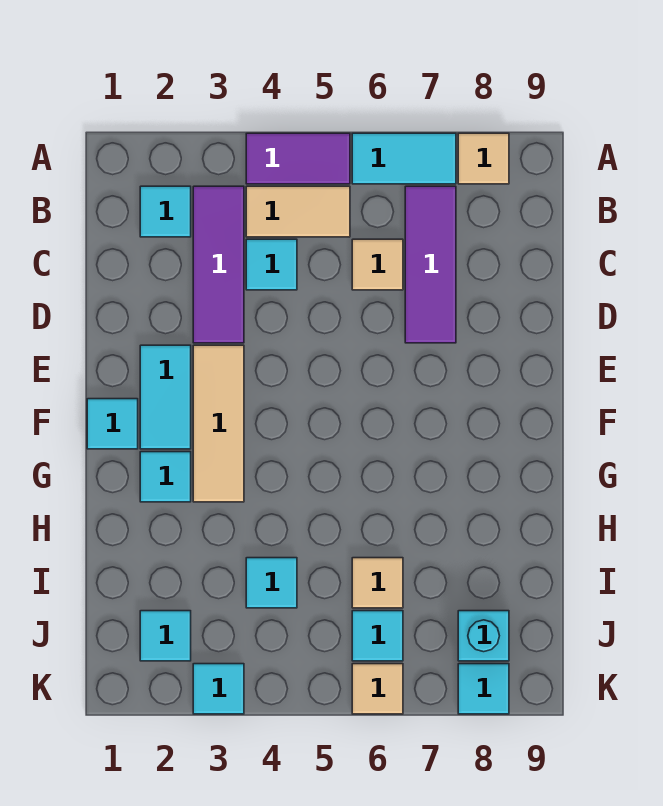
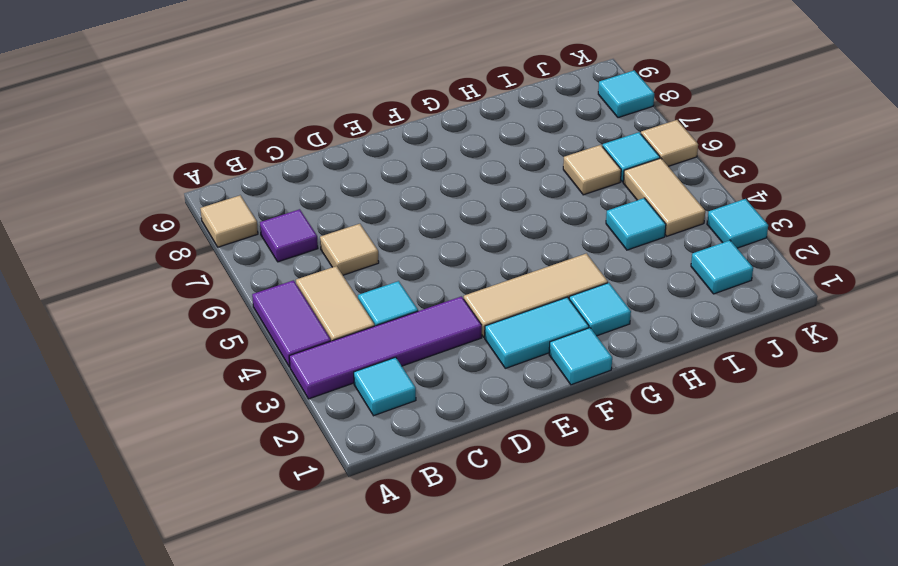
cyan tile A6:A7 level 1 -> none
purple tile B3:D3 level 1 -> purple tile A3:D3 level 1
purple tile B7:D7 level 1 -> purple tile B7 level 1
none -> tan tile J4:J5 level 1
cyan brick J8 level 1 -> none

